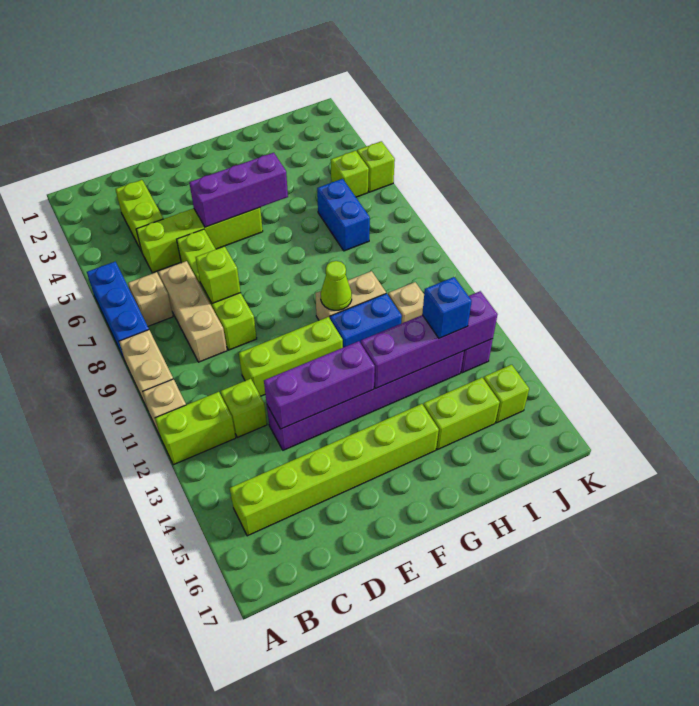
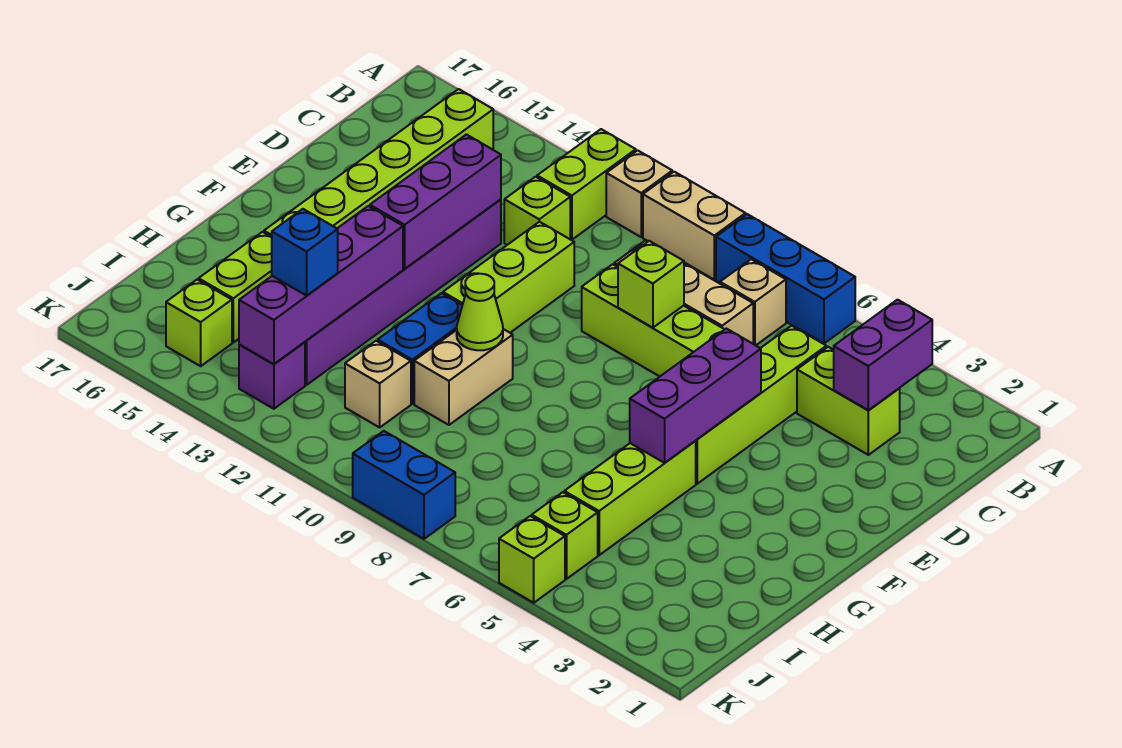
none -> purple brick B3:C3 level 2
none -> lime brick G5:I5 level 1
blue brick I6:I7 level 1 -> blue brick K8:K9 level 1

